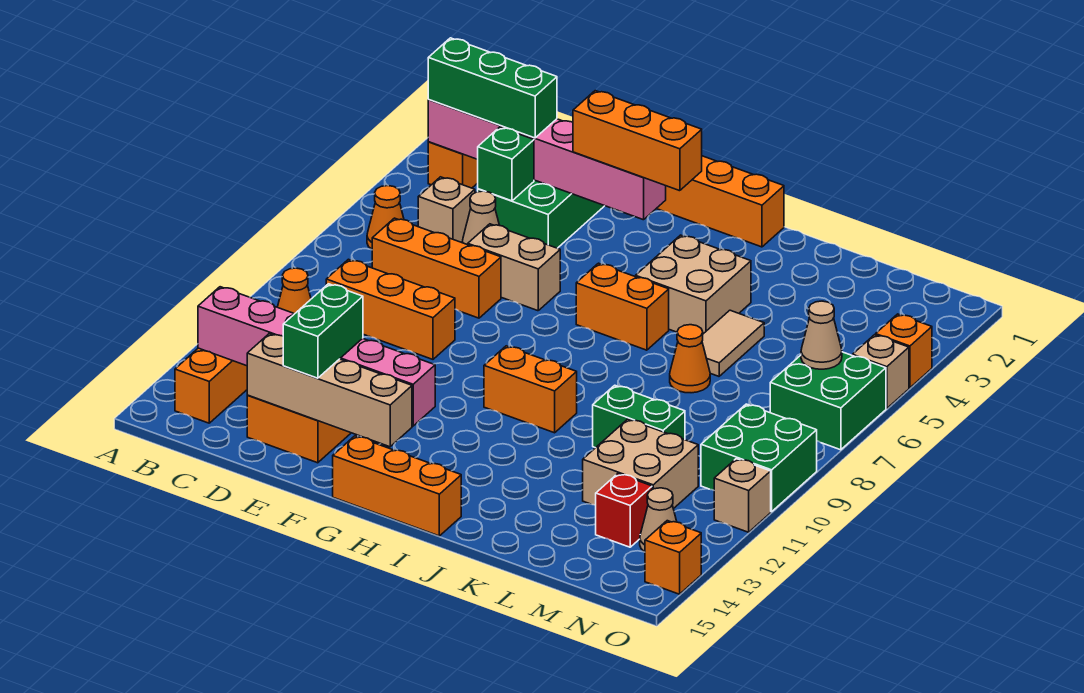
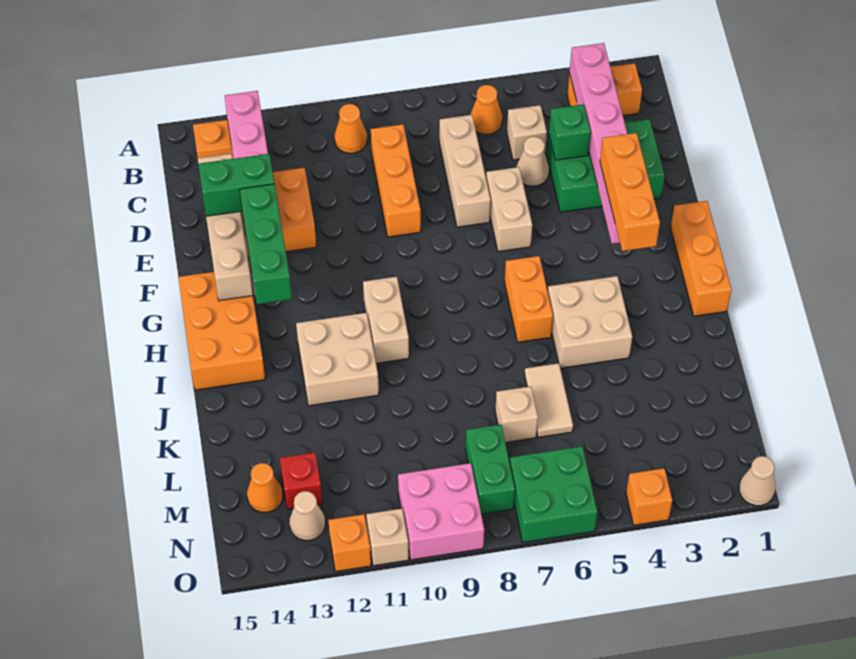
green brick B3:D3 level 3 -> green brick F13:H13 level 3
orange brick C7:E7 level 1 -> tan brick C7:E7 level 1
orange brick G15:I15 level 1 -> orange brick G14:I15 level 1
orange brick H10:I10 level 1 -> tan brick H10:I10 level 1
tan tile K5:K6 level 1 -> tan tile K6:L6 level 1
orange cone K7 level 1 -> orange cone M14 level 1
green brick K10:L10 level 1 -> green brick M8:N8 level 1
tan brick L11:M12 level 1 -> tan brick I11:J12 level 1
tan cone N6 level 2 -> tan cone O1 level 1
green brick N9:O10 level 1 -> pink brick N9:O10 level 1
tan brick O5 level 1 -> tan brick L7 level 1
orange brick O14 level 1 -> orange brick O12 level 1

